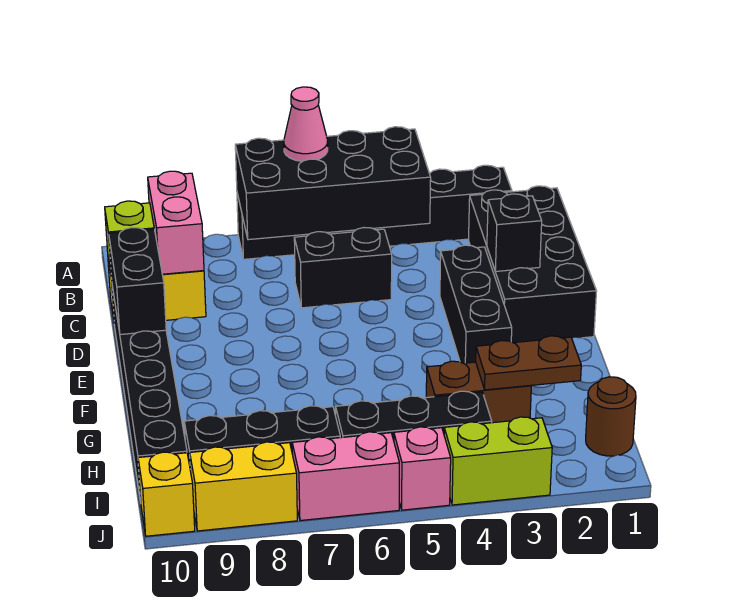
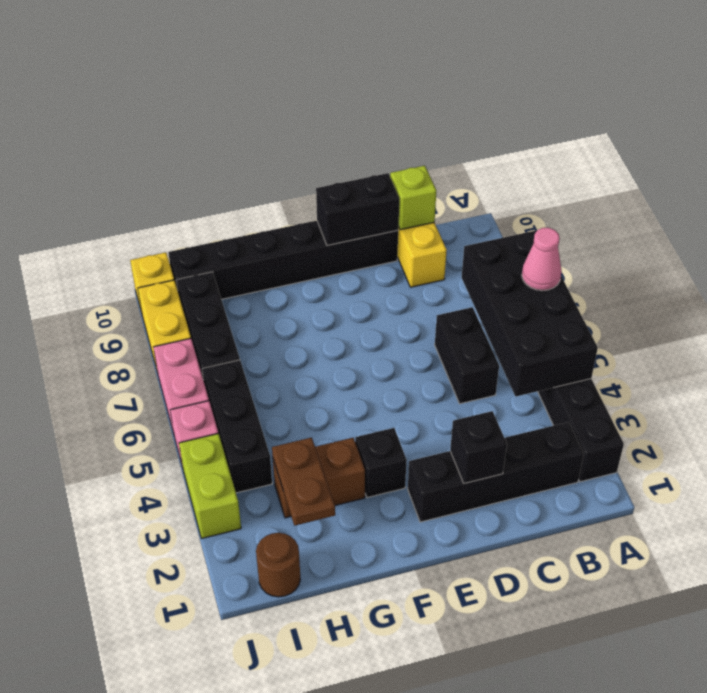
black brick B1:E2 level 1 -> black brick B2:E2 level 1
pink brick B9:C9 level 2 -> none
black brick D3:F3 level 1 -> black brick F3 level 1
brown brick H3:H4 level 1 -> brown brick G3:H3 level 1

